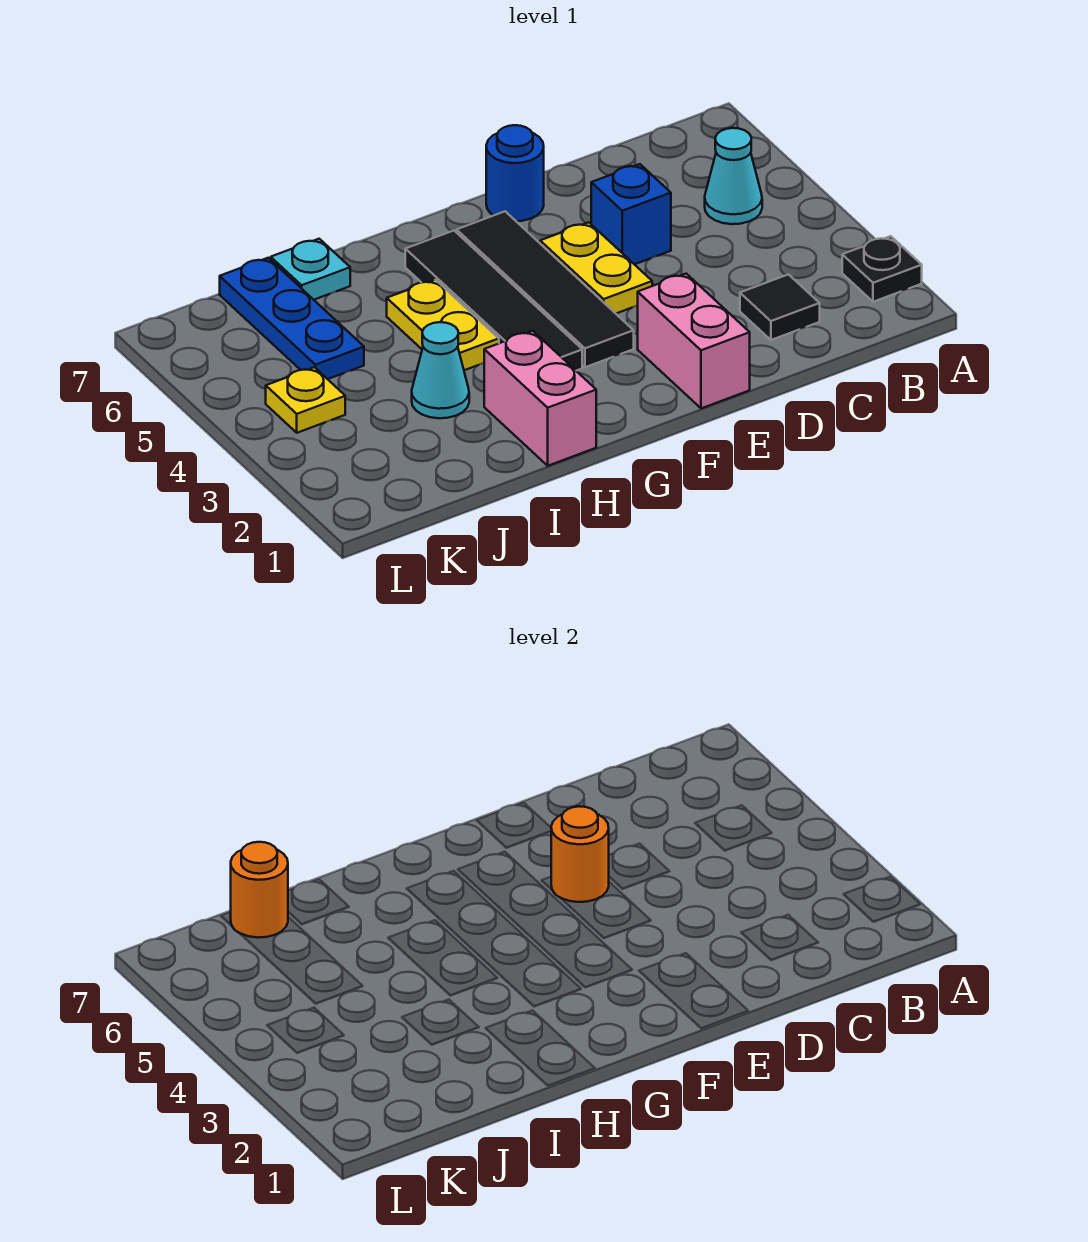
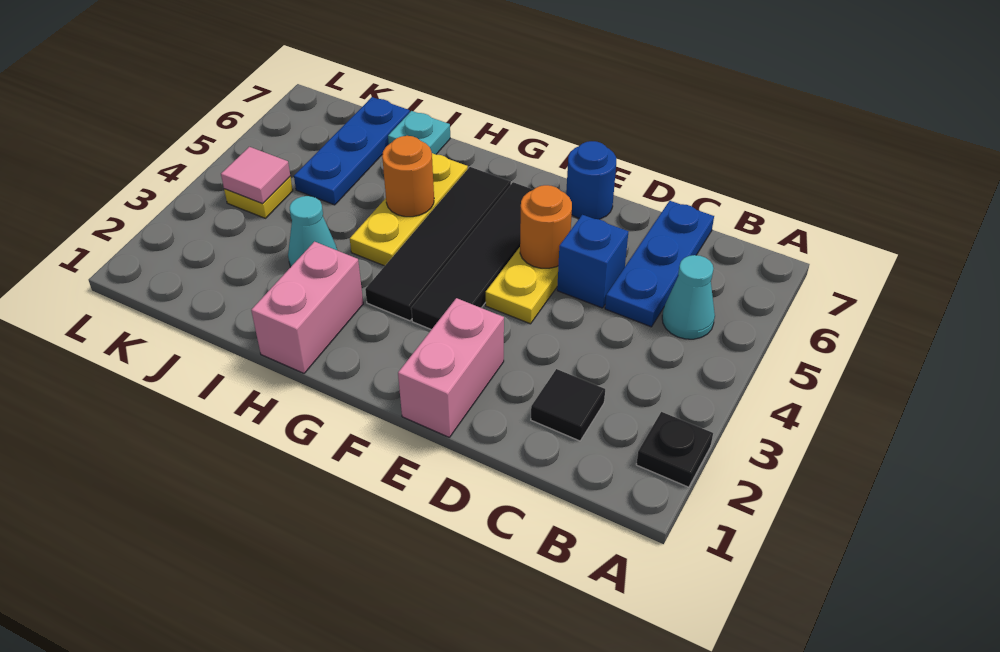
none -> blue plate C5:C7 level 1
yellow plate H4:H5 level 1 -> yellow plate H4:H6 level 1
orange round brick J7 level 2 -> orange round brick H5 level 2
none -> pink tile K4 level 2

